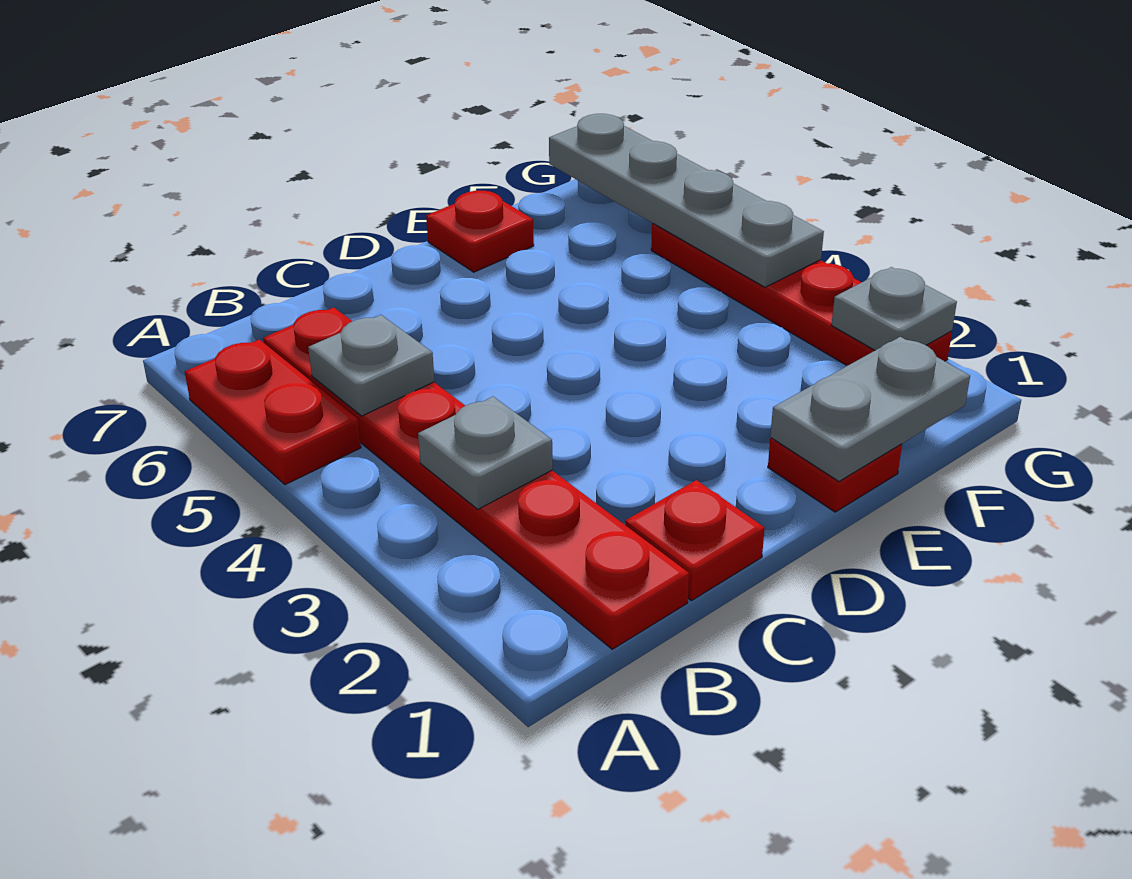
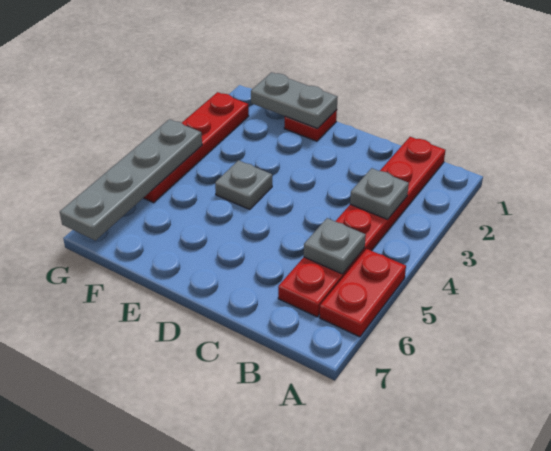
red plate C1 level 1 -> none
red plate E7 level 1 -> none
grey plate G2 level 2 -> grey plate E4 level 1

